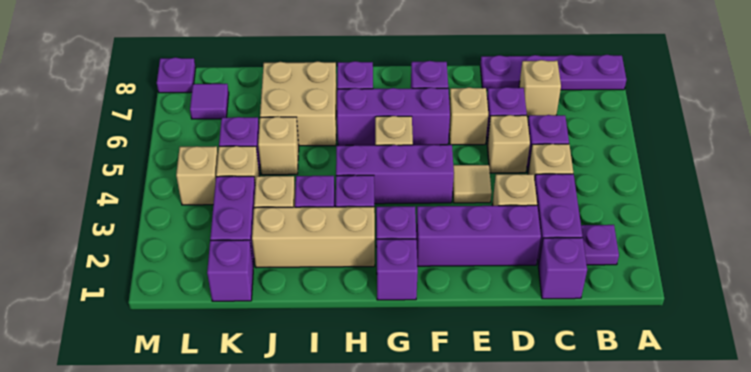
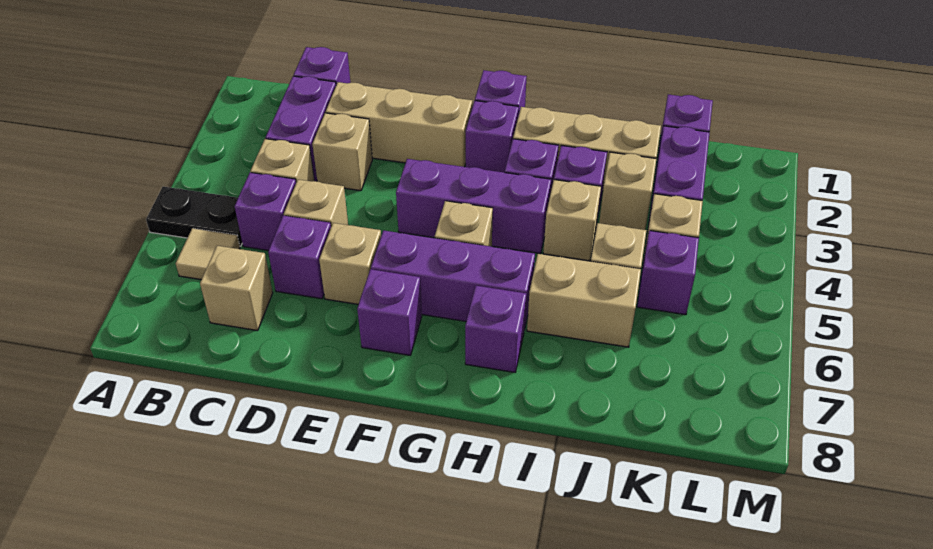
none -> black plate A5:B5 level 1
purple plate A8:D8 level 1 -> none
purple plate B2 level 1 -> none
purple brick D2:F2 level 1 -> tan brick D2:F2 level 1
tan tile E4 level 1 -> tan tile B6 level 1
tan brick I6:J7 level 1 -> tan brick I6:J6 level 1
tan brick L4 level 1 -> tan brick I4 level 1
purple tile L7 level 1 -> none
purple plate M8 level 1 -> none

